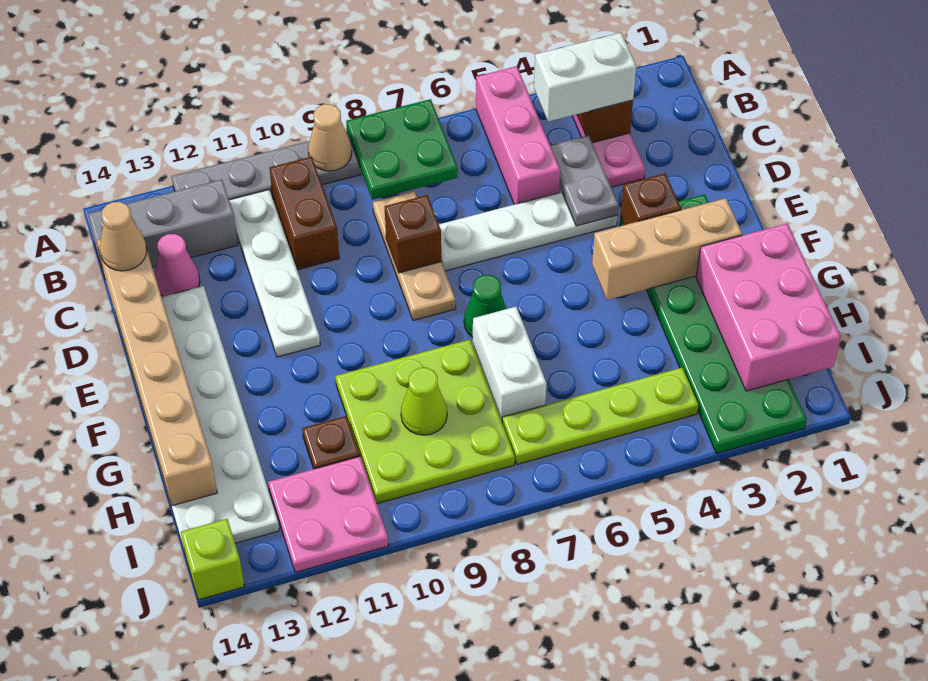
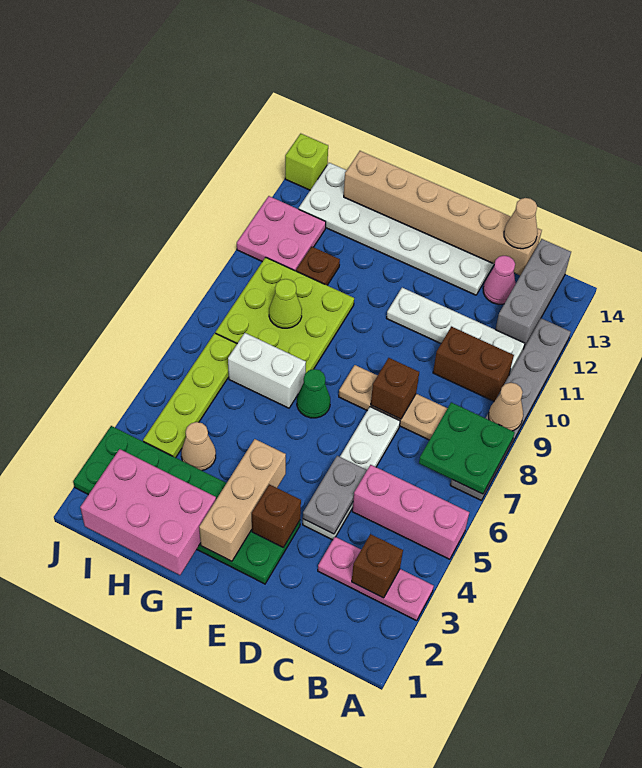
white brick B3:B4 level 3 -> none
grey plate C4:D4 level 2 -> grey plate D4:D5 level 2
none -> tan cone H4 level 1

